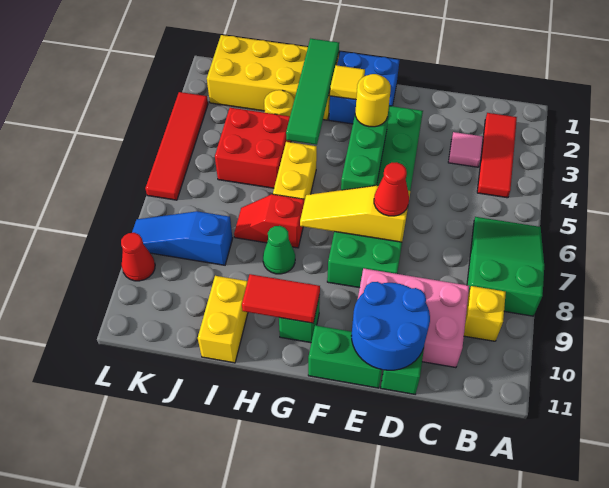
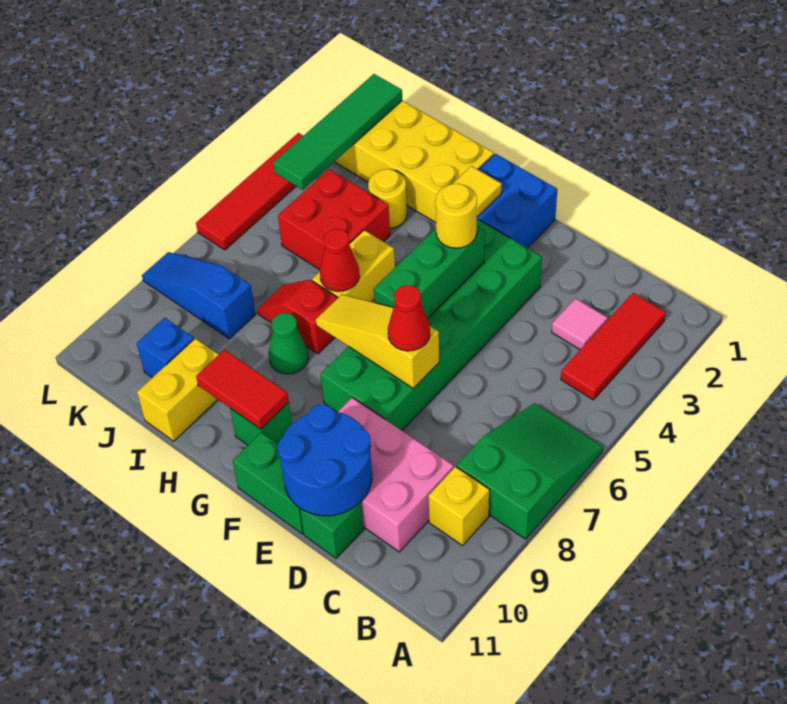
green tile H1:H4 level 2 -> green tile K1:K4 level 2
none -> blue brick J10 level 1
red cone L9 level 1 -> red cone H6 level 2

